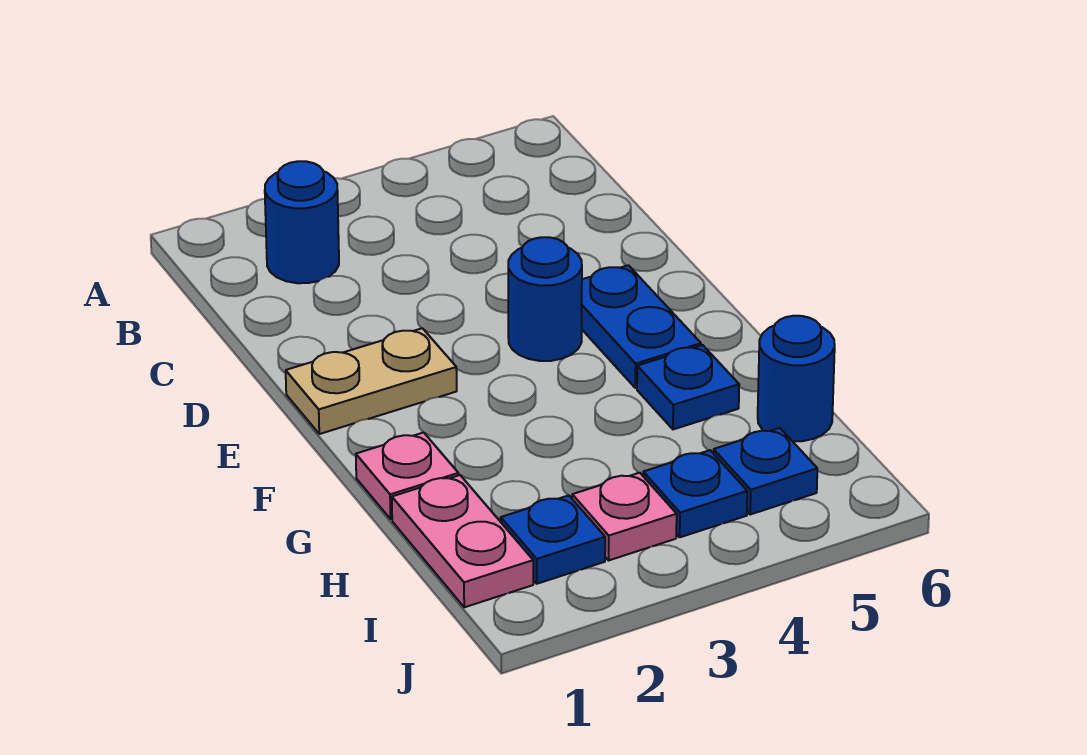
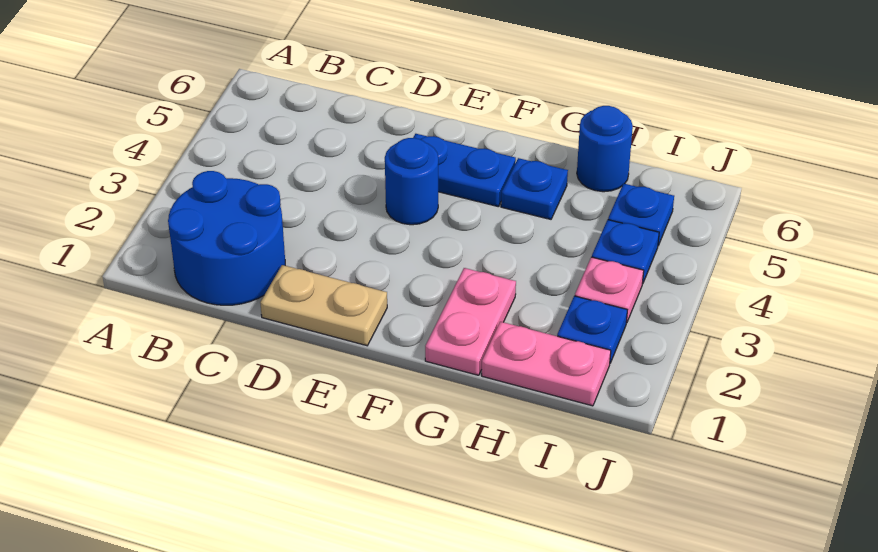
blue round brick B2 level 1 -> blue round brick B1:C2 level 1
tan plate E1:E2 level 1 -> tan plate D1:E1 level 1
pink plate G1 level 1 -> pink plate G1:G2 level 1

